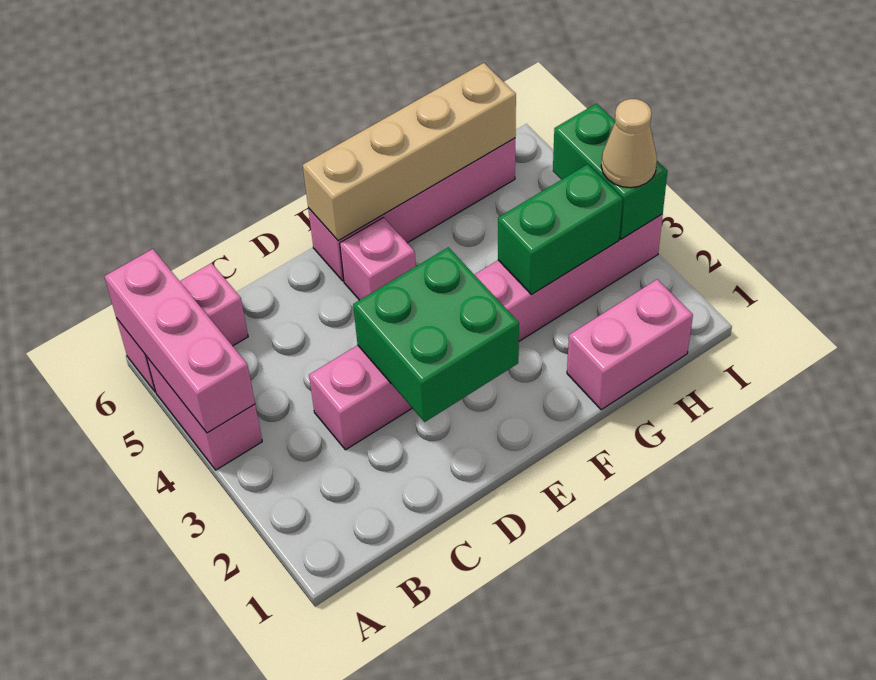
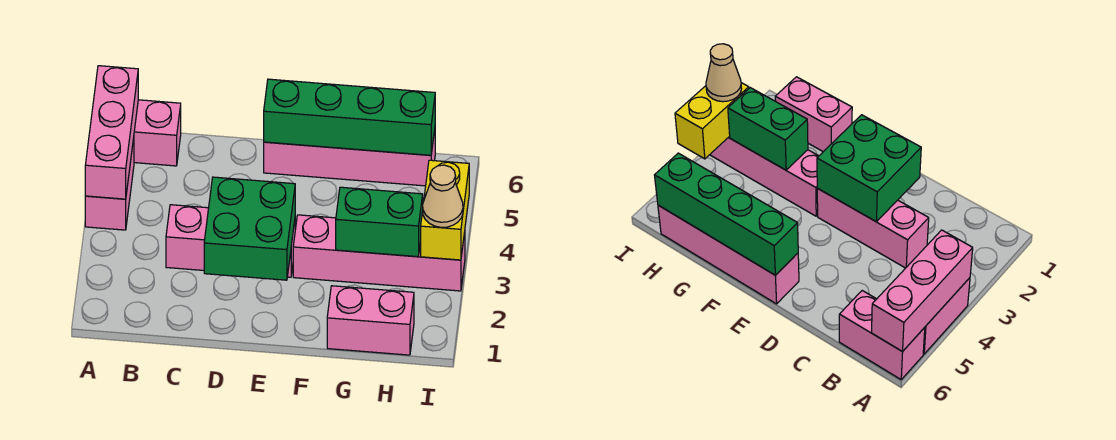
pink brick E5 level 1 -> none
tan brick E6:H6 level 2 -> green brick E6:H6 level 2
green brick I3:I4 level 2 -> yellow brick I3:I4 level 2

